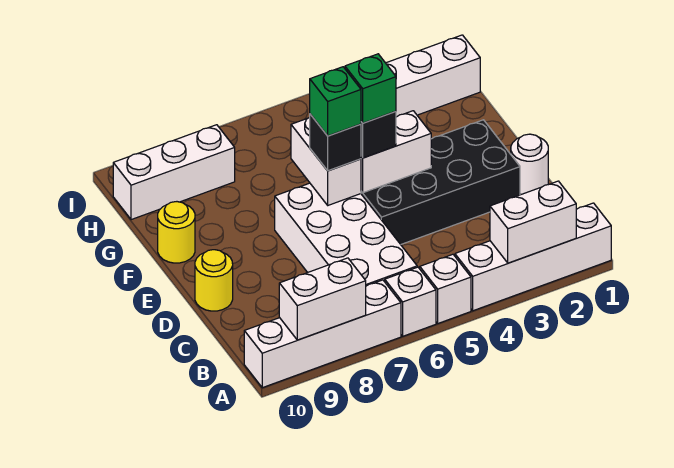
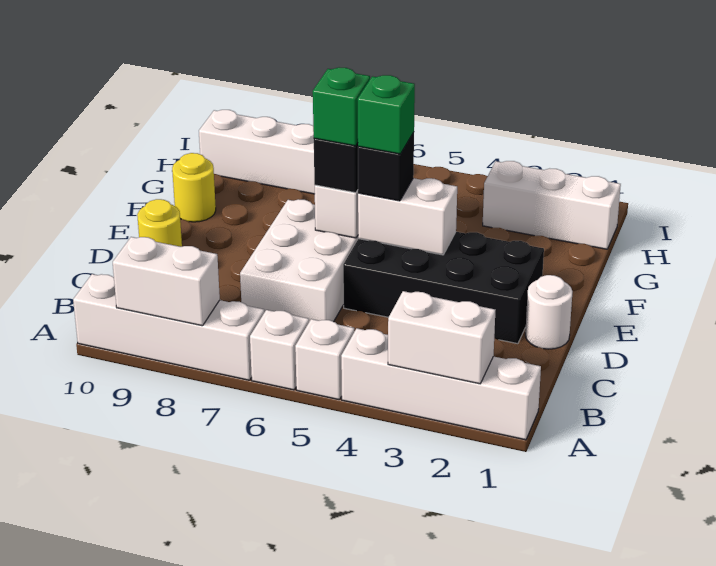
white brick B6:E7 level 1 -> white brick C6:E7 level 1

